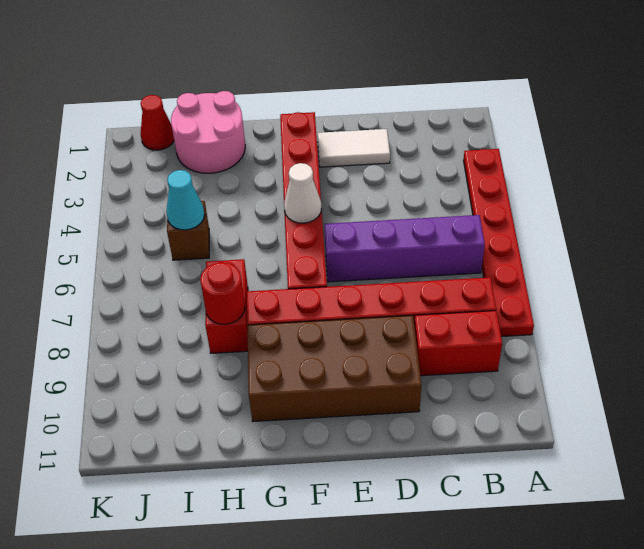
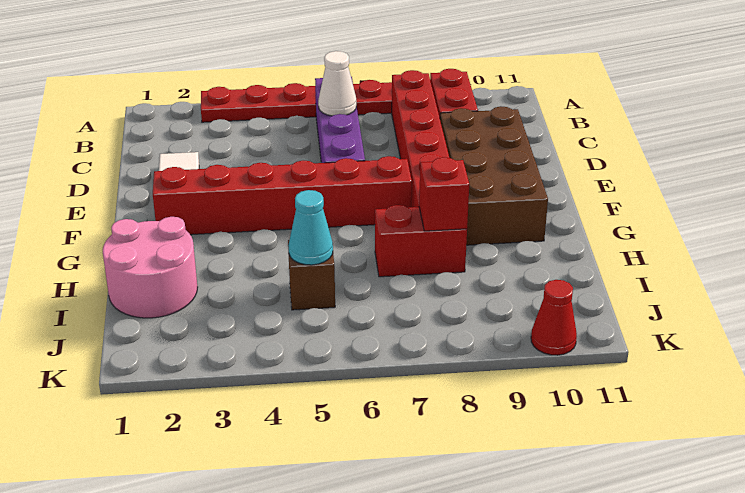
white cone F5 level 2 -> white cone C6 level 2
red round brick H8 level 2 -> red brick H8 level 2
red cone J1 level 1 -> red cone K10 level 1

